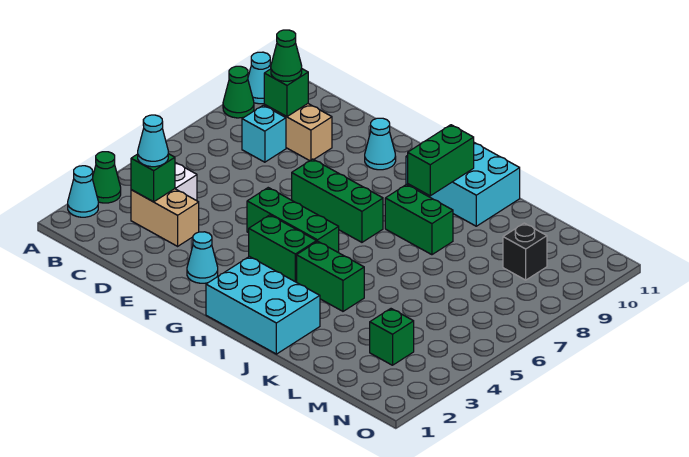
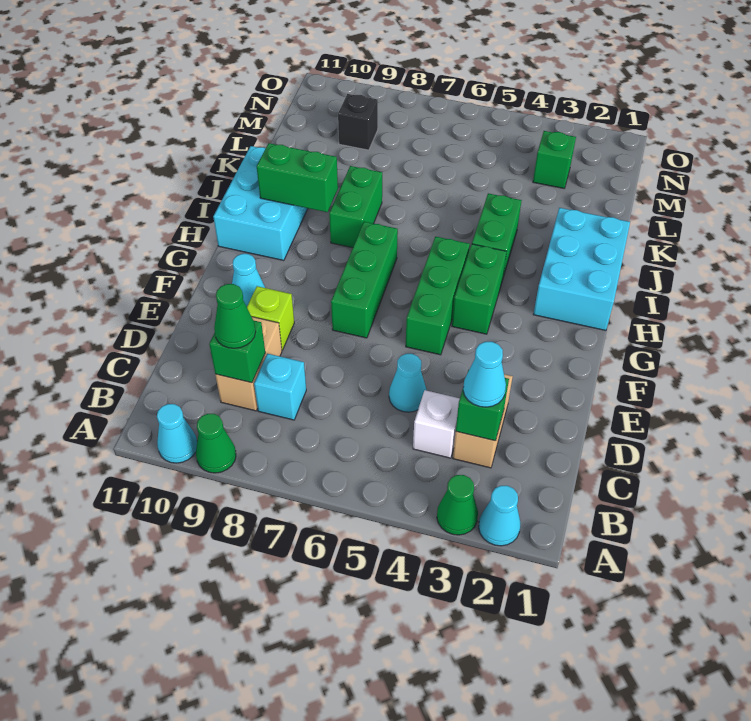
none -> lime brick E9 level 1
cyan cone F2 level 1 -> cyan cone D5 level 1

